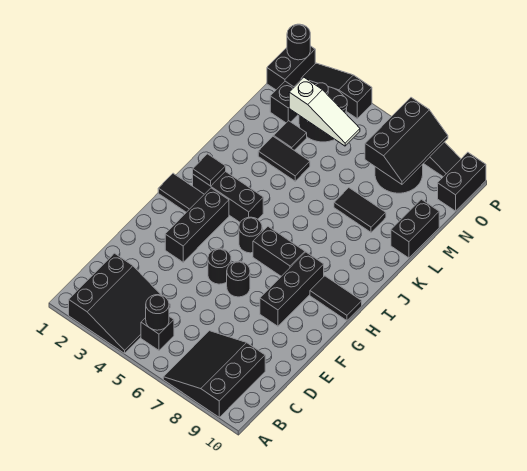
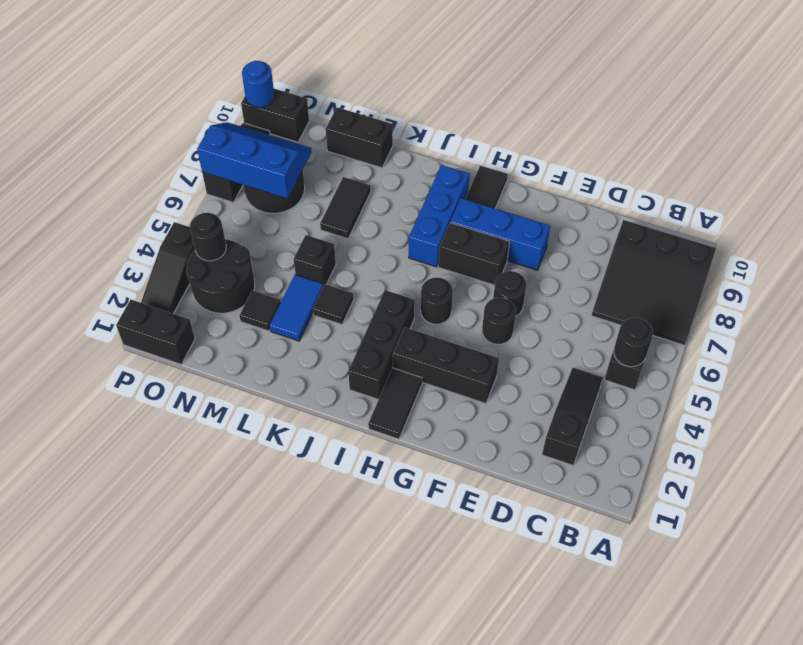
black slope A2:C4 level 1 top 2 -> black slope C2:C4 level 1 top 2
black brick F8:H8 level 1 -> blue brick F8:H8 level 1
black brick H6:H7 level 1 -> black brick G7:H7 level 1
black tile I2 level 2 -> black tile K4 level 1
none -> blue brick I7:I9 level 1
black tile L3:L4 level 1 -> blue tile L3:L4 level 1
black brick N2 level 1 -> black brick L5 level 1
white slope N3:N5 level 2 top 3 -> none
black slope N7:P8 level 2 top 7 -> blue slope N7:P8 level 2 top 7
black round brick P1 level 2 -> black round brick O4 level 2
none -> blue round brick P10 level 2

